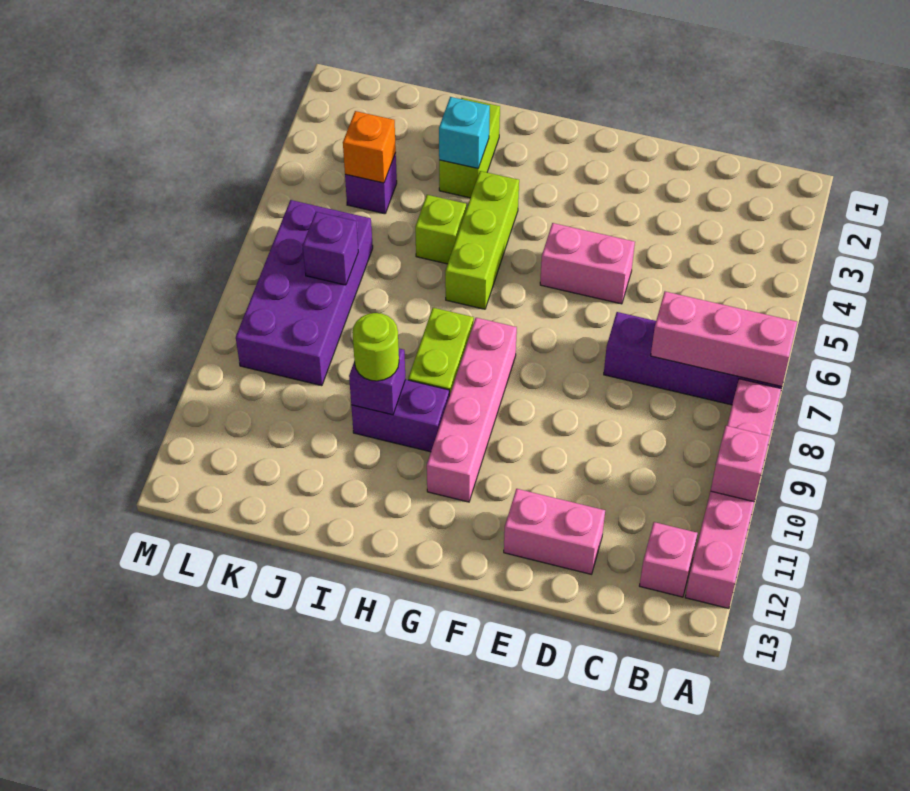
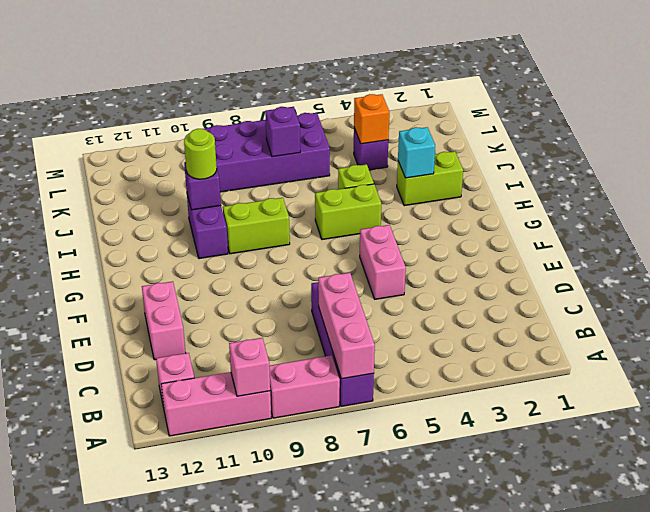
pink brick G8:G11 level 1 -> none
lime brick H4:H6 level 1 -> lime brick H5:H6 level 1

